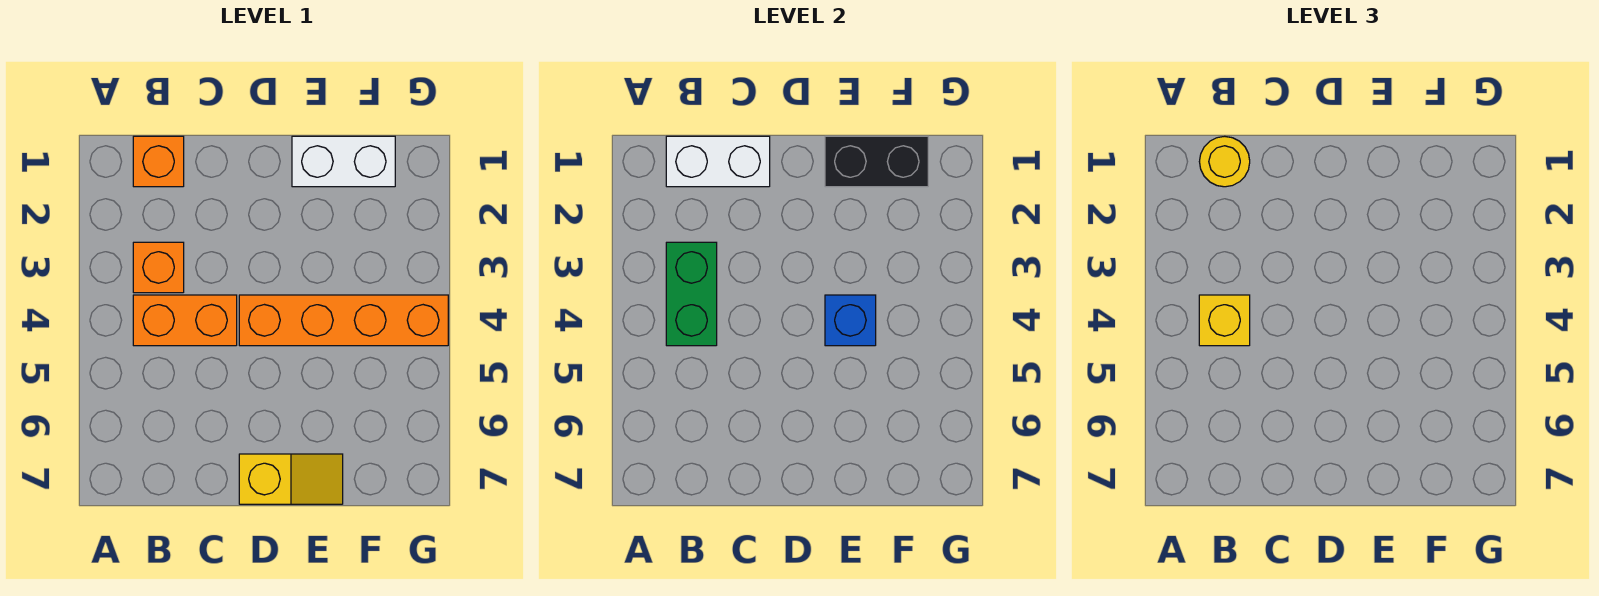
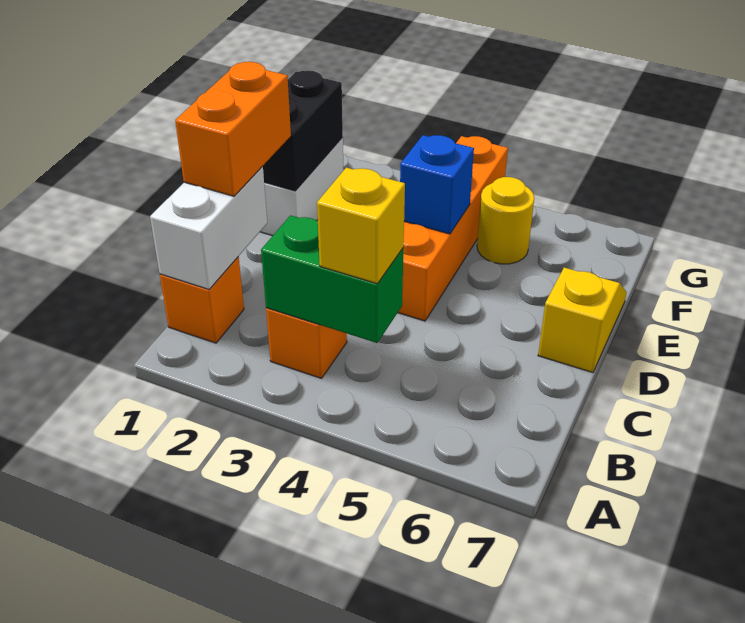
yellow round brick B1 level 3 -> yellow round brick F5 level 1
orange brick B4:C4 level 1 -> orange brick C1:D1 level 3

